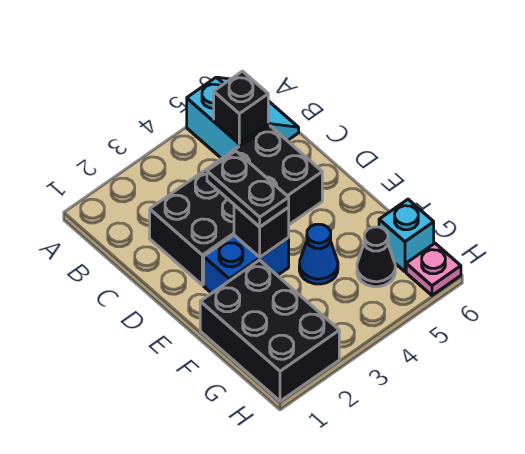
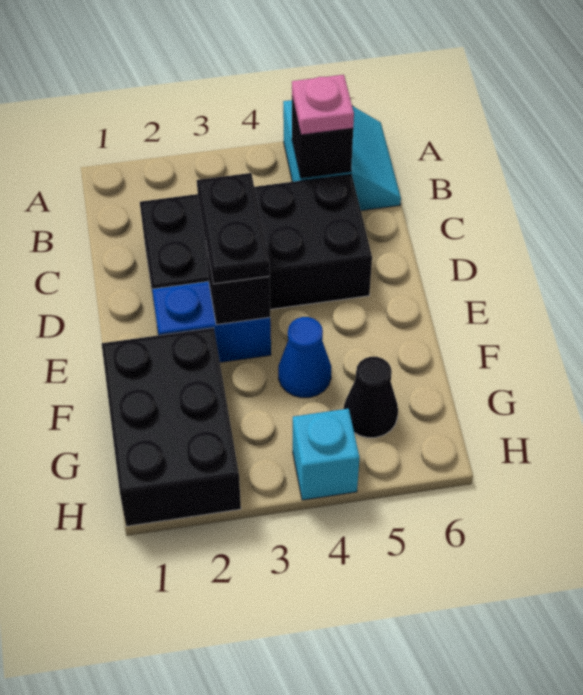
cyan brick G6 level 1 -> cyan brick H4 level 1
pink plate H6 level 1 -> pink plate B5 level 3

